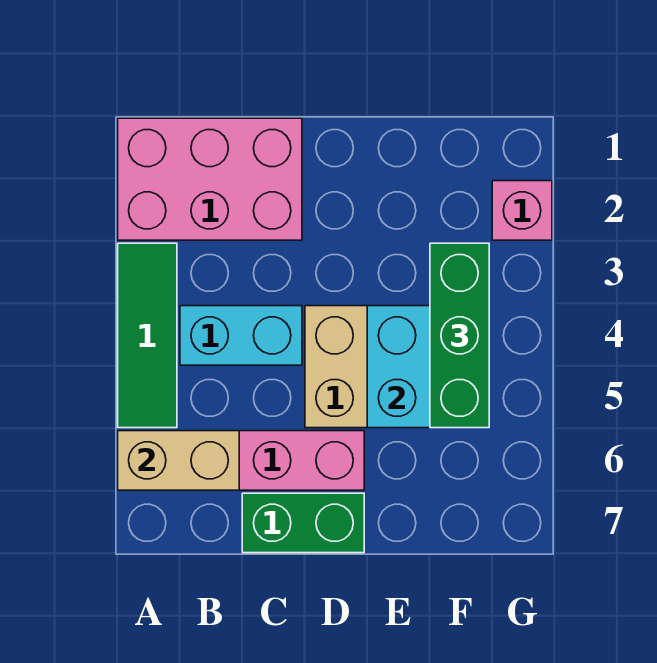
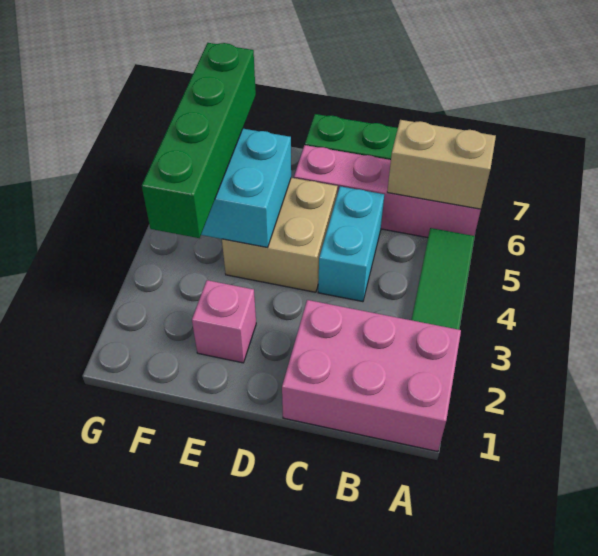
cyan brick B4:C4 level 1 -> cyan brick C4:C5 level 1
green brick F3:F5 level 3 -> green brick F3:F6 level 3
pink brick G2 level 1 -> pink brick E2 level 1

